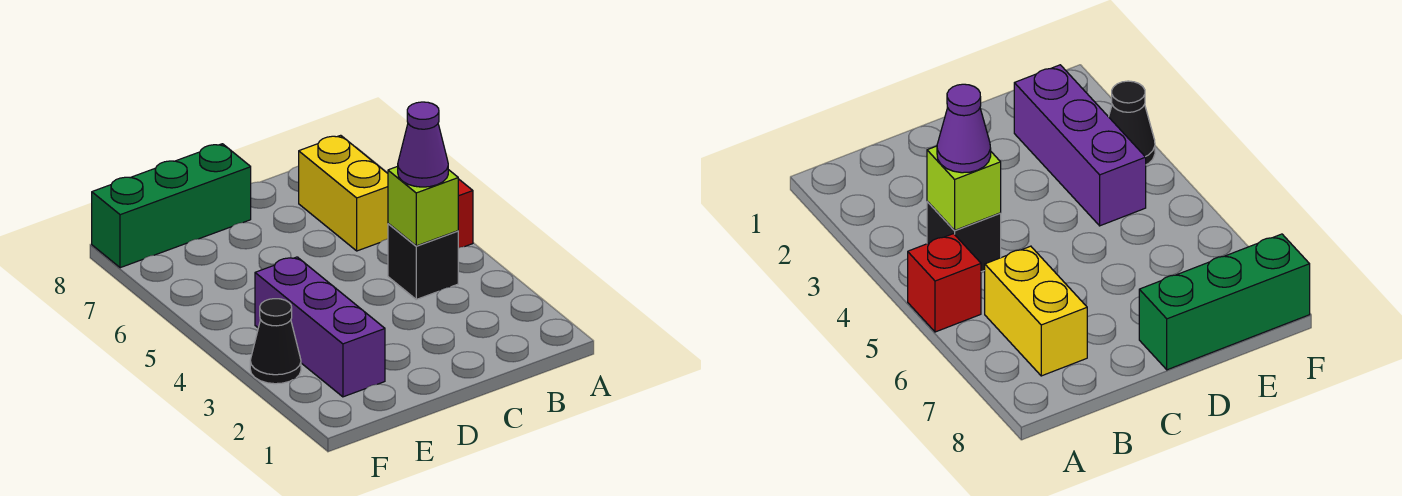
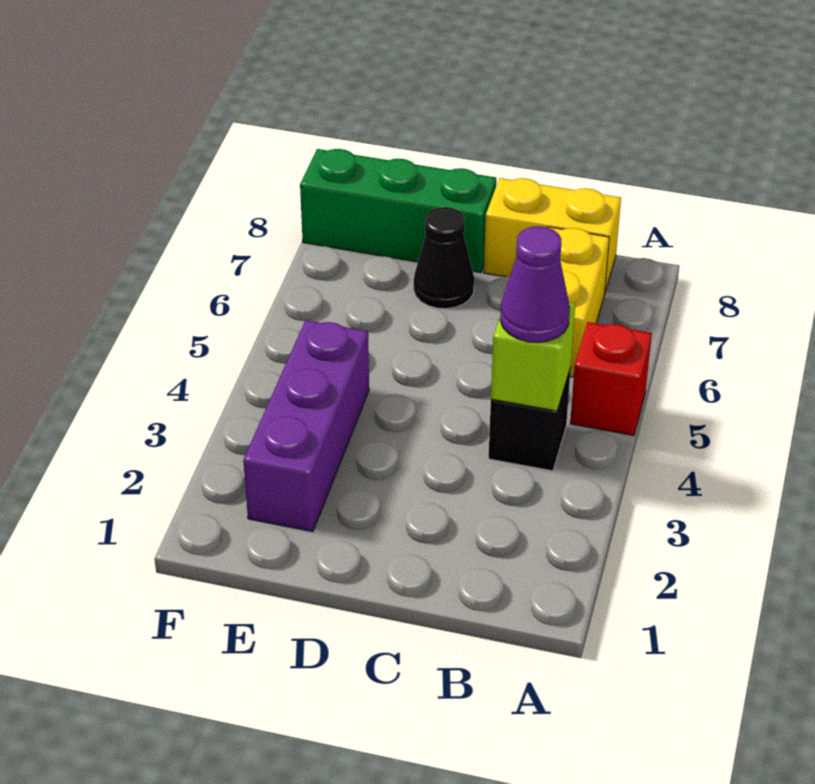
none -> yellow brick B8:C8 level 1
black cone F3 level 1 -> black cone D7 level 1

